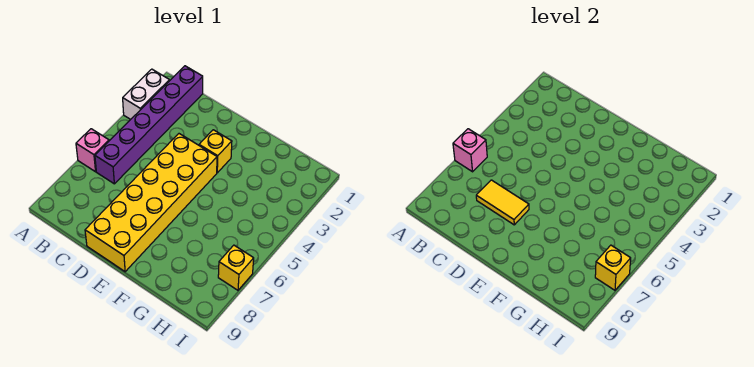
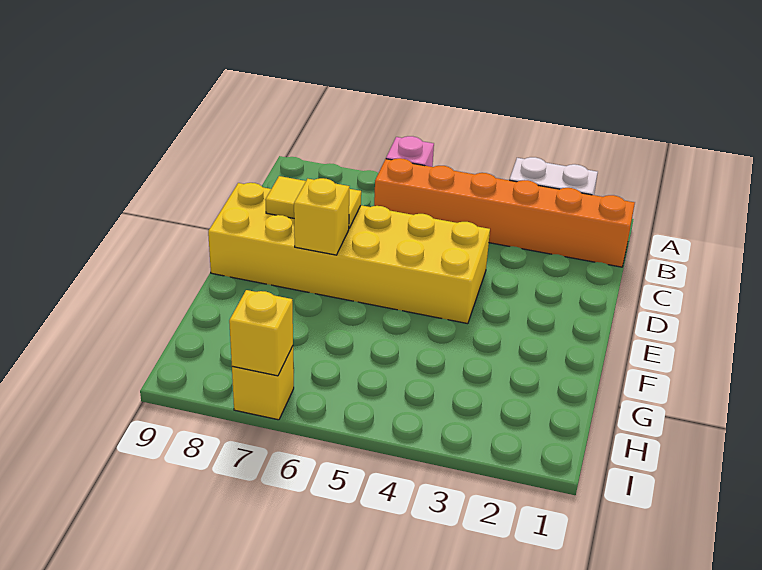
pink brick A6 level 2 -> none
purple brick B1:B6 level 1 -> orange brick B1:B6 level 1
yellow tile C7:D7 level 2 -> yellow tile D7:D8 level 2
yellow brick E3 level 1 -> yellow brick E7 level 2

